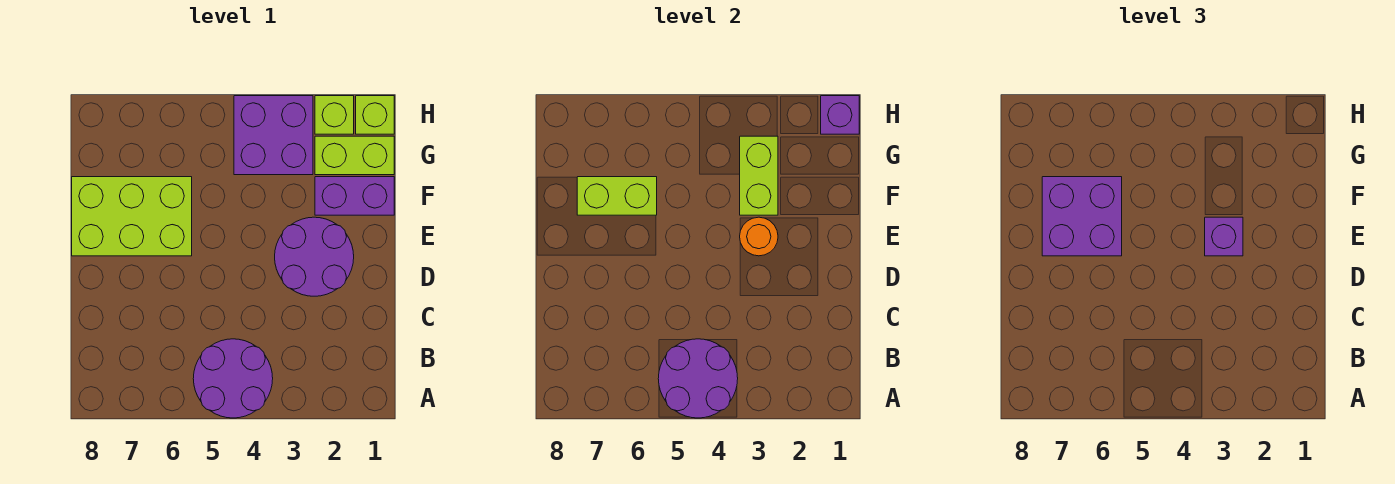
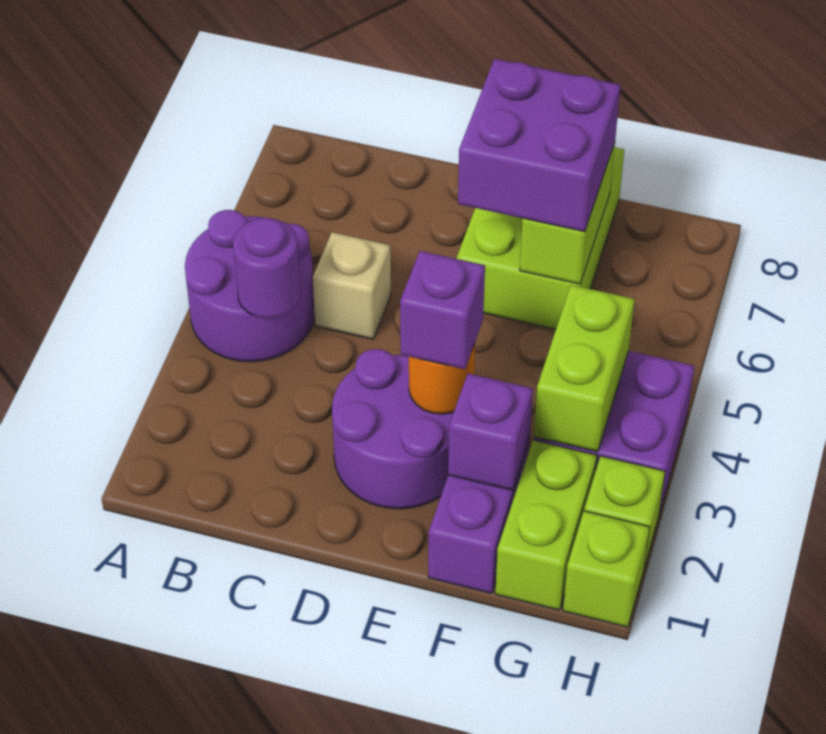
purple round brick A4:B5 level 2 -> purple round brick B4 level 2
none -> tan brick C5 level 1
lime brick F3:G3 level 2 -> lime brick G3:G4 level 2
purple brick H1 level 2 -> purple brick F2 level 2

